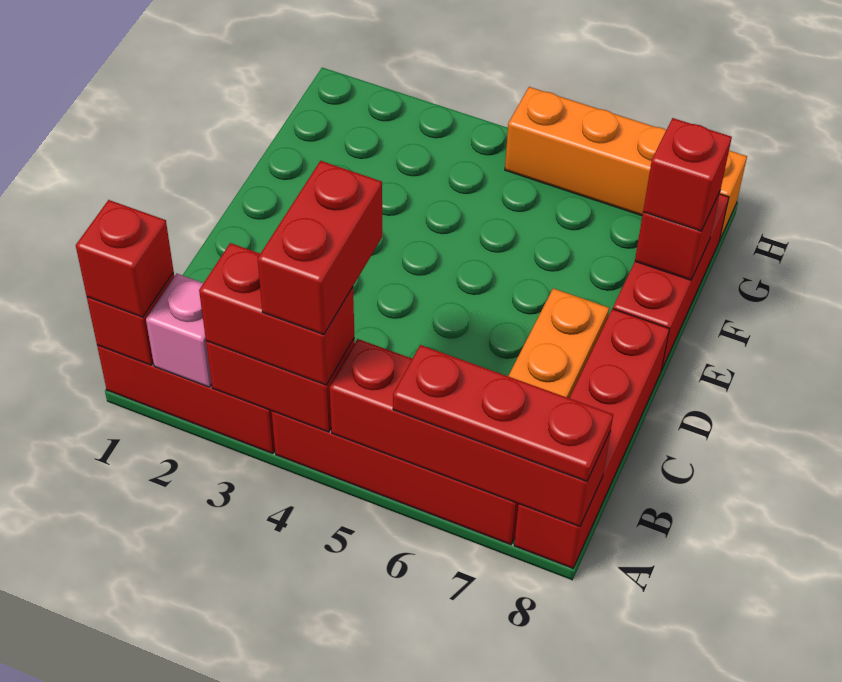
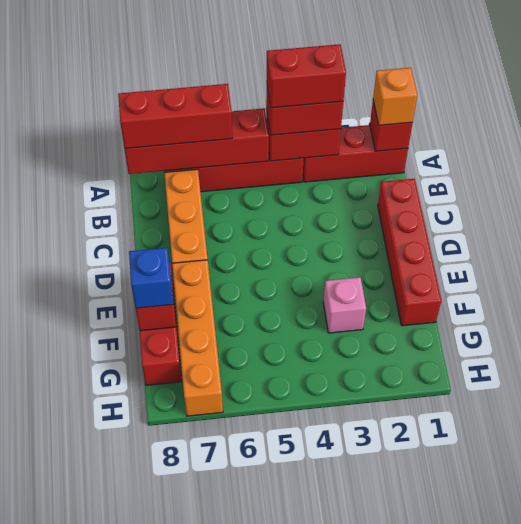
red brick A1 level 3 -> orange brick A1 level 3
pink brick A2 level 2 -> pink brick F3 level 1
red brick A4:B4 level 4 -> red brick A3:A4 level 4
red plate A6:A8 level 3 -> red brick A6:A8 level 3
red brick A8:D8 level 1 -> red brick C1:F1 level 1
red brick F8 level 3 -> blue brick F8 level 3
orange brick H5:H8 level 1 -> orange brick E7:H7 level 1

